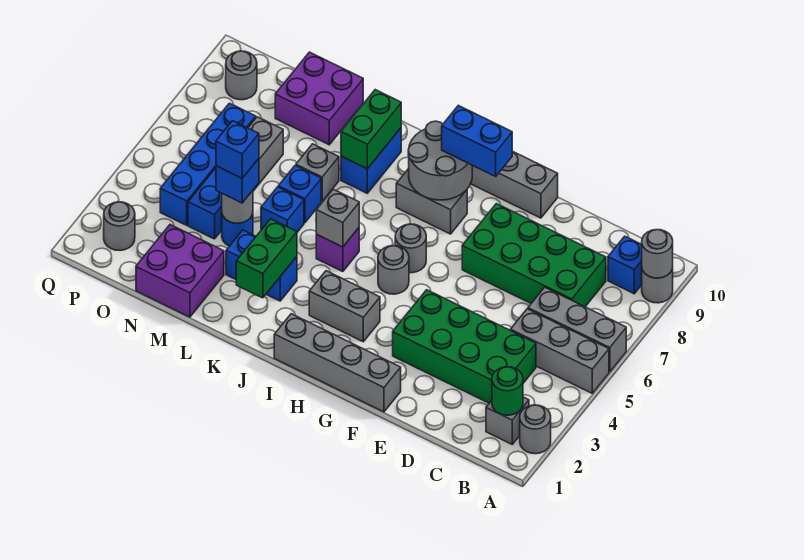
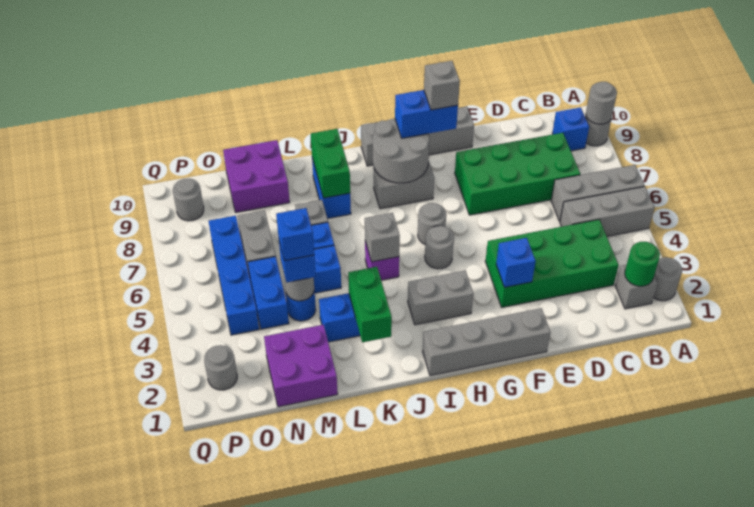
none -> blue brick F3 level 2
none -> grey brick G9 level 4

